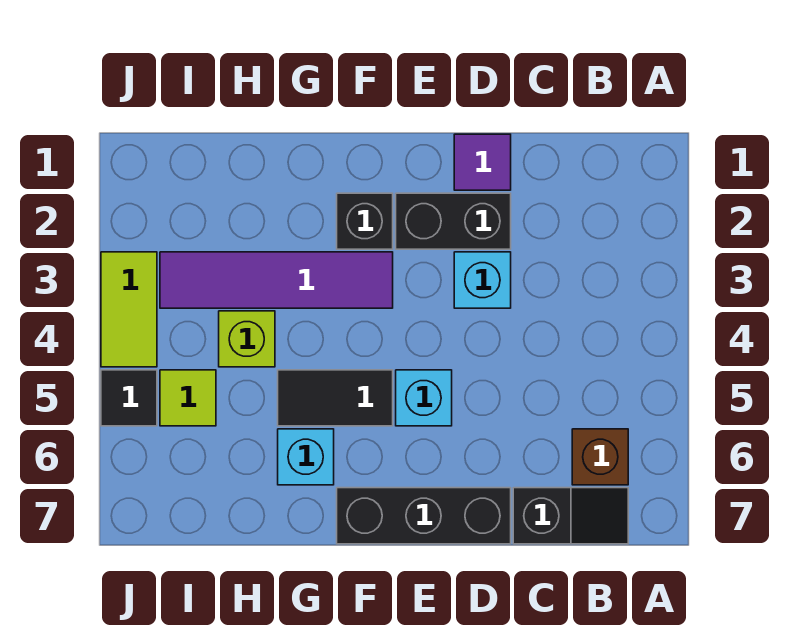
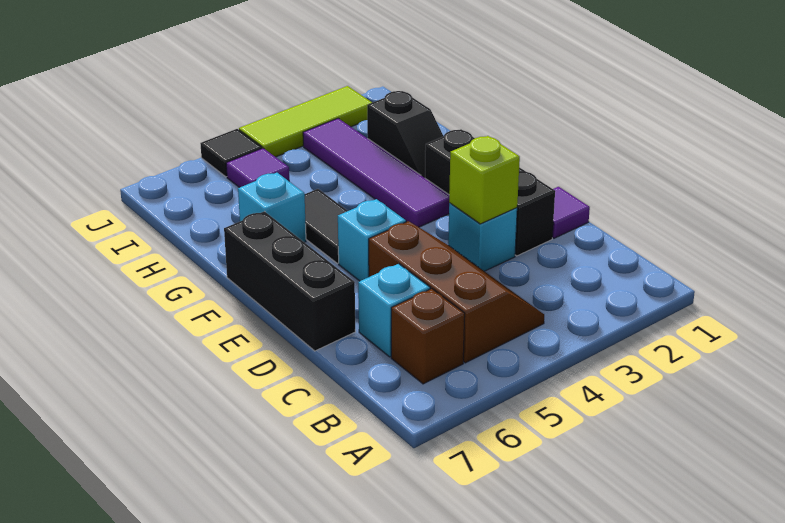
none -> brown slope B4:D5 level 1 top 5
black slope B7:C7 level 1 top C -> black slope G2:H2 level 1 top H
none -> cyan brick C6 level 1
lime brick H4 level 1 -> lime brick D3 level 2
lime tile I5 level 1 -> purple tile I5 level 1
lime tile J3:J4 level 1 -> lime tile J2:J4 level 1

